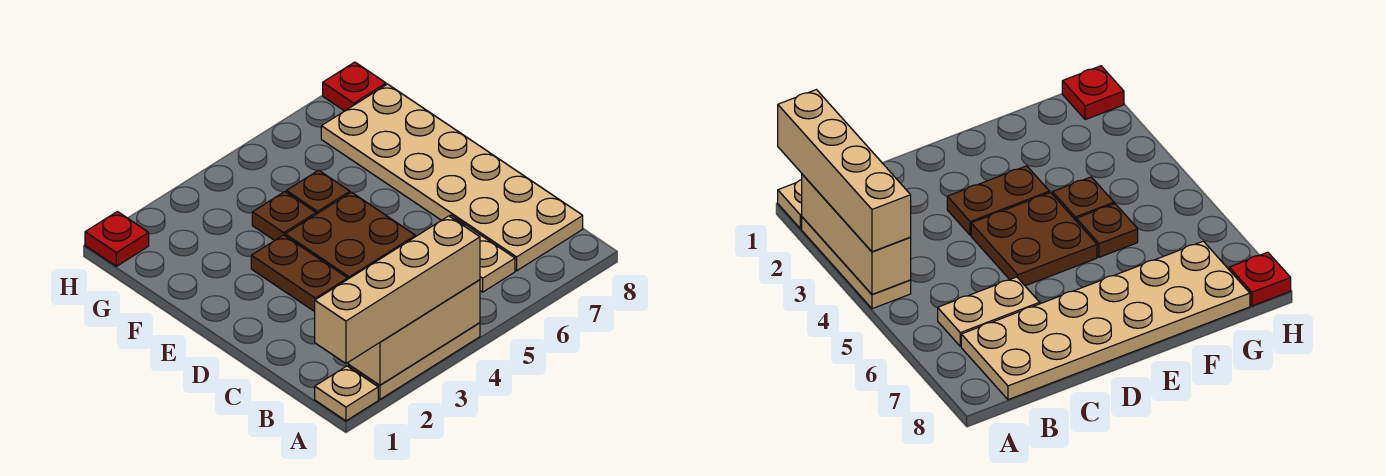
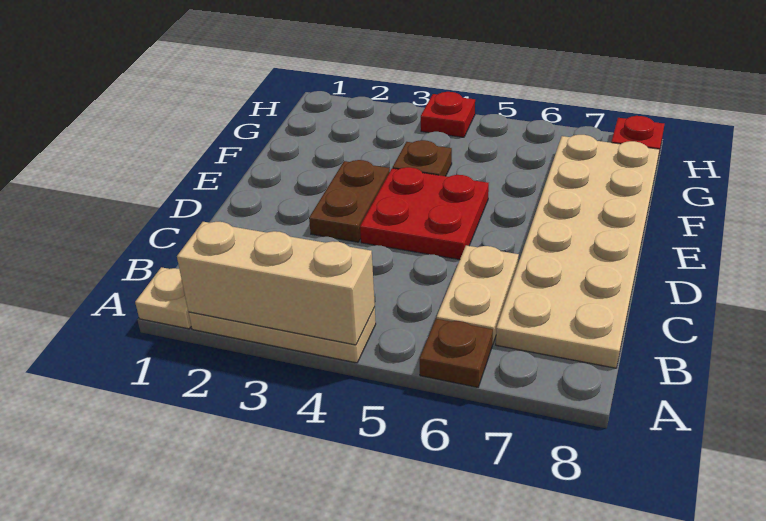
tan brick A1:A4 level 3 -> none
brown plate D4:E5 level 1 -> red plate D4:E5 level 1
brown plate F5 level 1 -> brown plate A6 level 1
red plate H1 level 1 -> red plate H4 level 1

